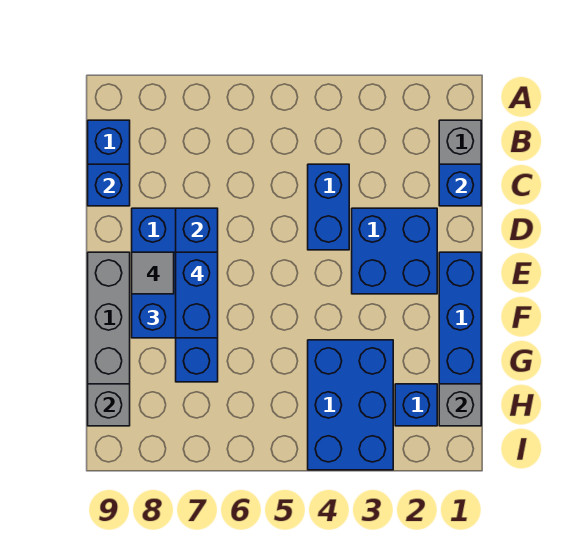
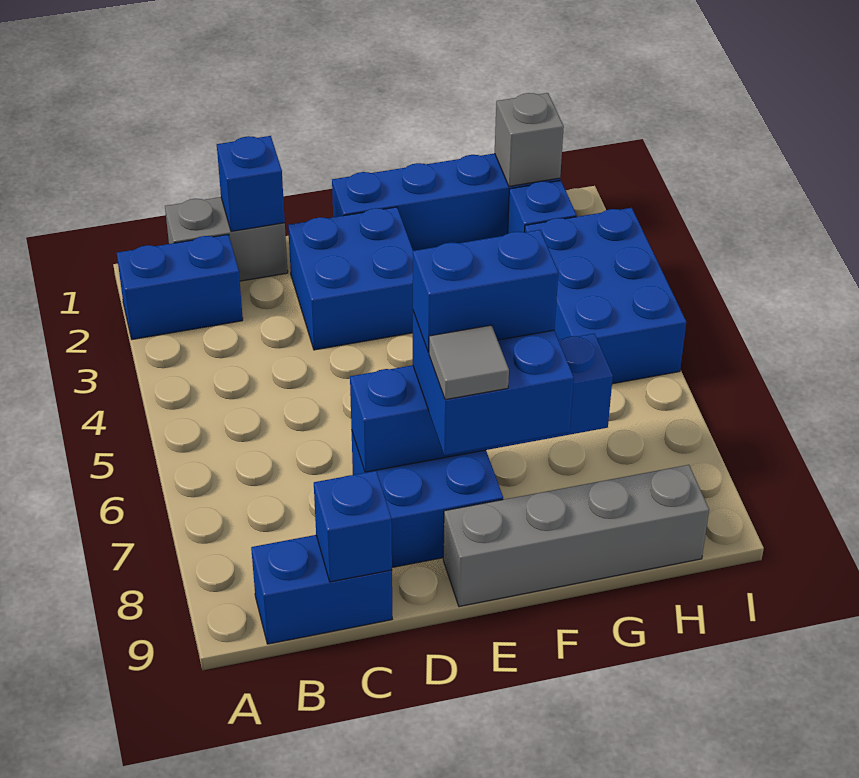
blue brick C4:D4 level 1 -> blue brick A2:B2 level 1
blue brick G3:I4 level 1 -> blue brick H3:I5 level 1
grey brick H9 level 2 -> none

